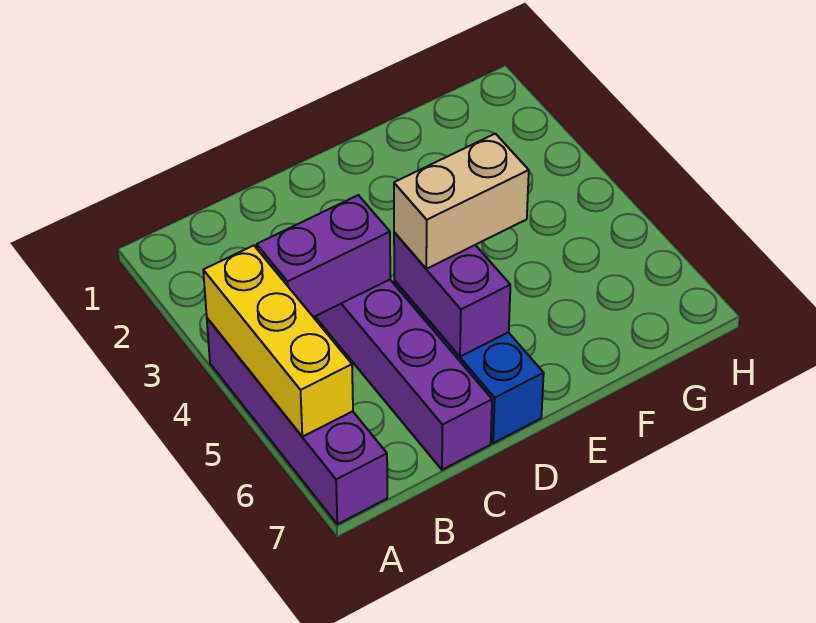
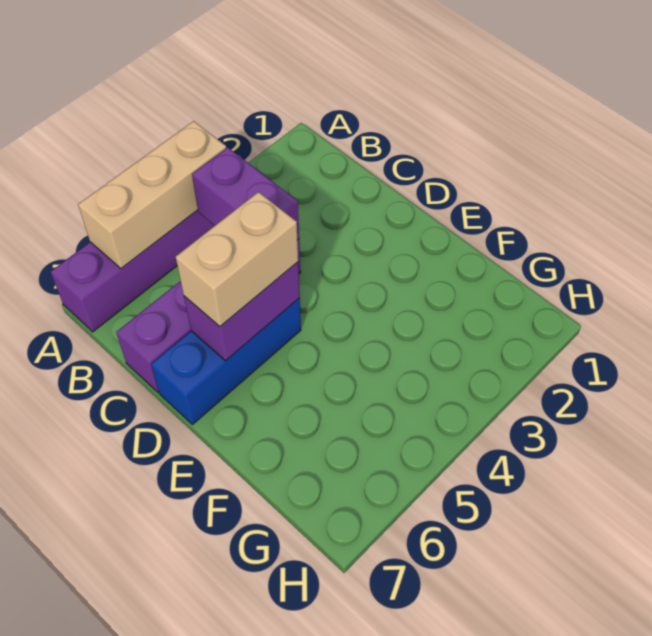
yellow brick A4:A6 level 2 -> tan brick A4:A6 level 2
tan brick D5:E5 level 3 -> tan brick D5:D6 level 3

